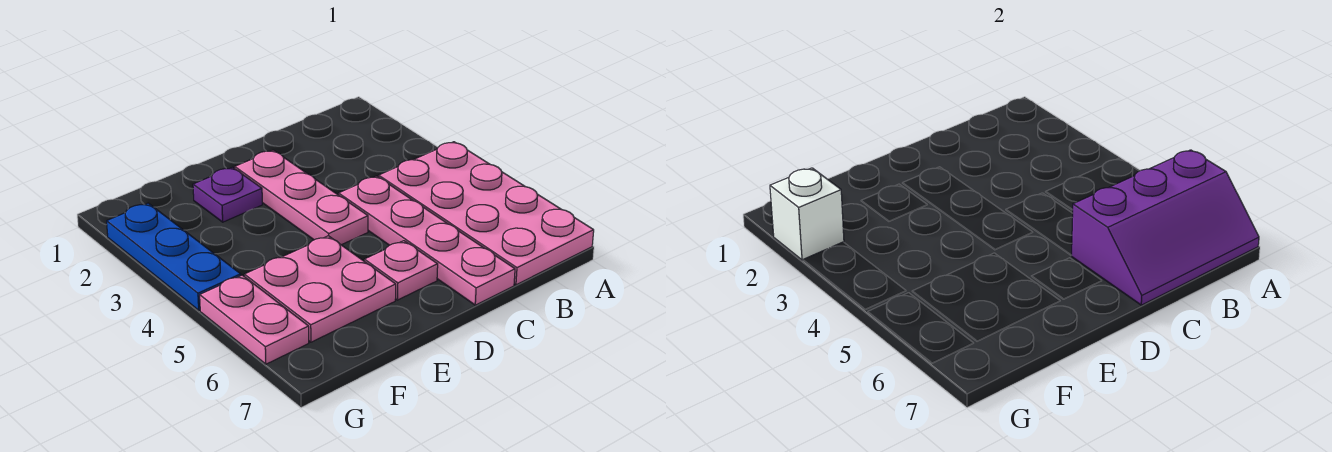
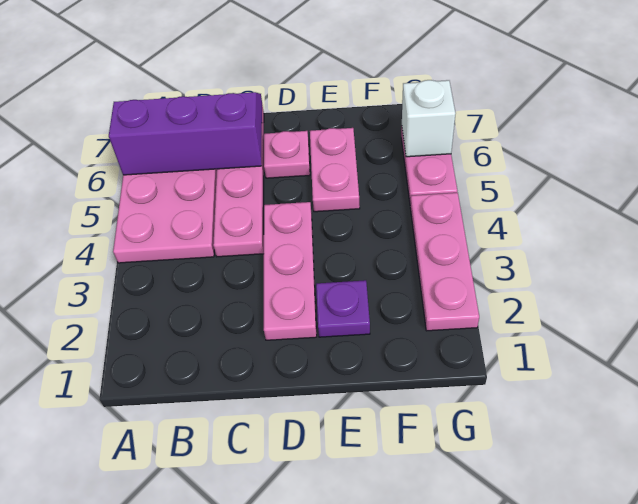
pink plate E5:F6 level 1 -> pink plate E5:E6 level 1
blue plate G2:G4 level 1 -> pink plate G2:G4 level 1
white brick G2 level 2 -> white brick G6 level 2

